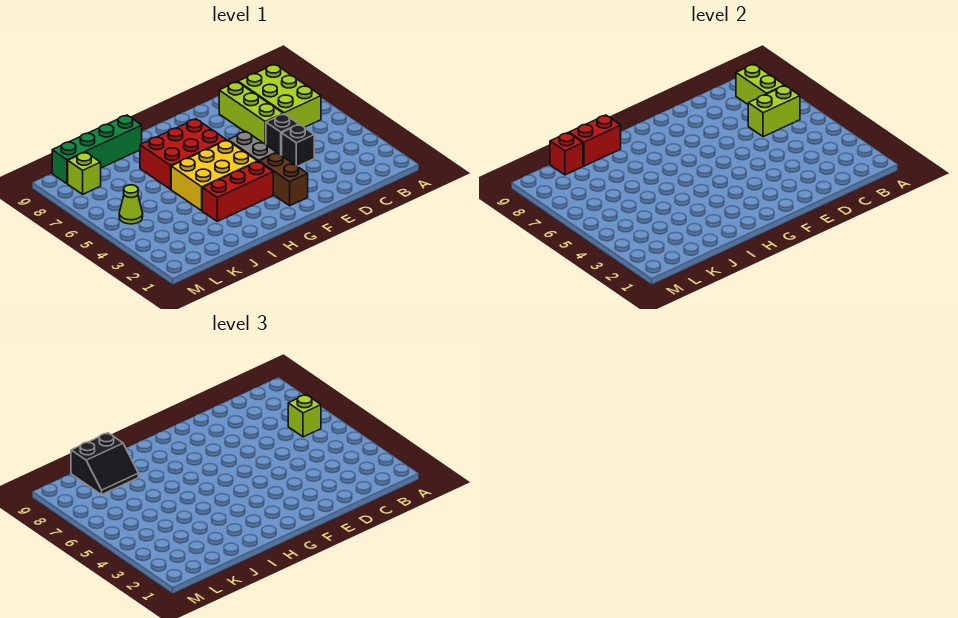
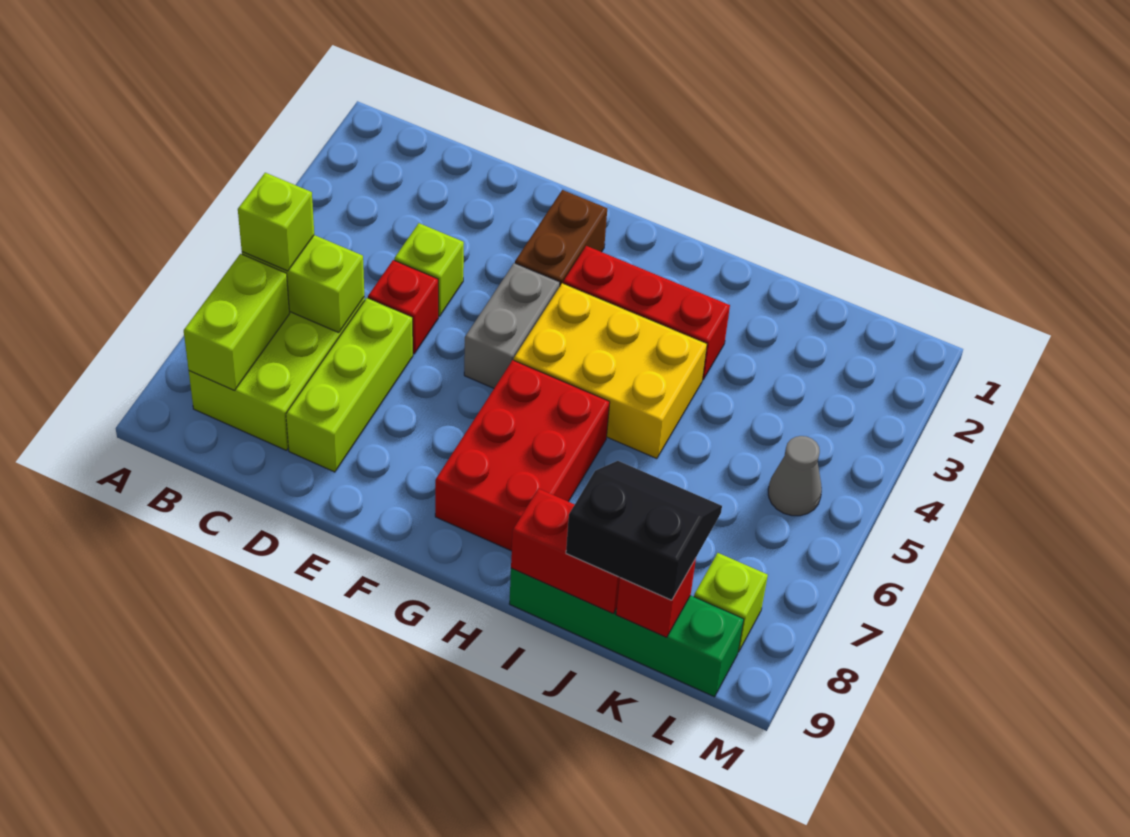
black brick D4 level 1 -> lime brick D4 level 1
black brick D5 level 1 -> red brick D5 level 1
red brick G6:I7 level 1 -> red brick G6:H8 level 1
lime cone L5 level 1 -> grey cone L5 level 1

